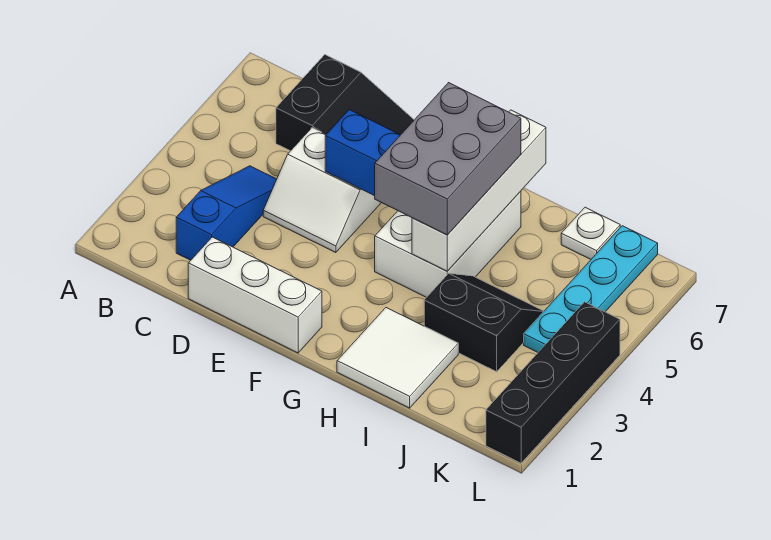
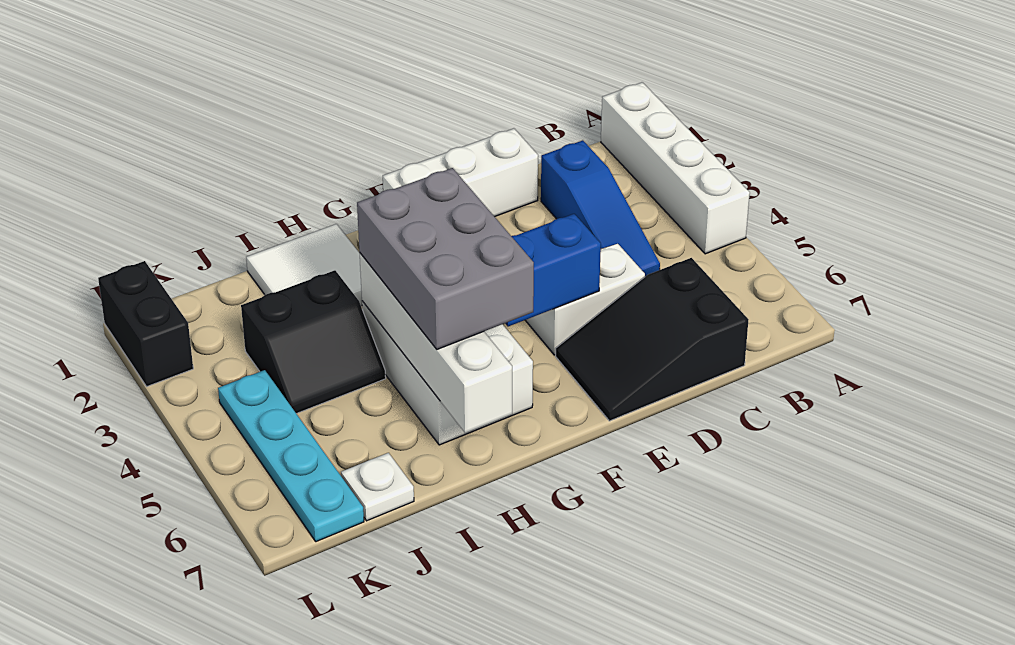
none -> white brick A1:A4 level 1
black brick L1:L4 level 1 -> black brick L1:L2 level 1

